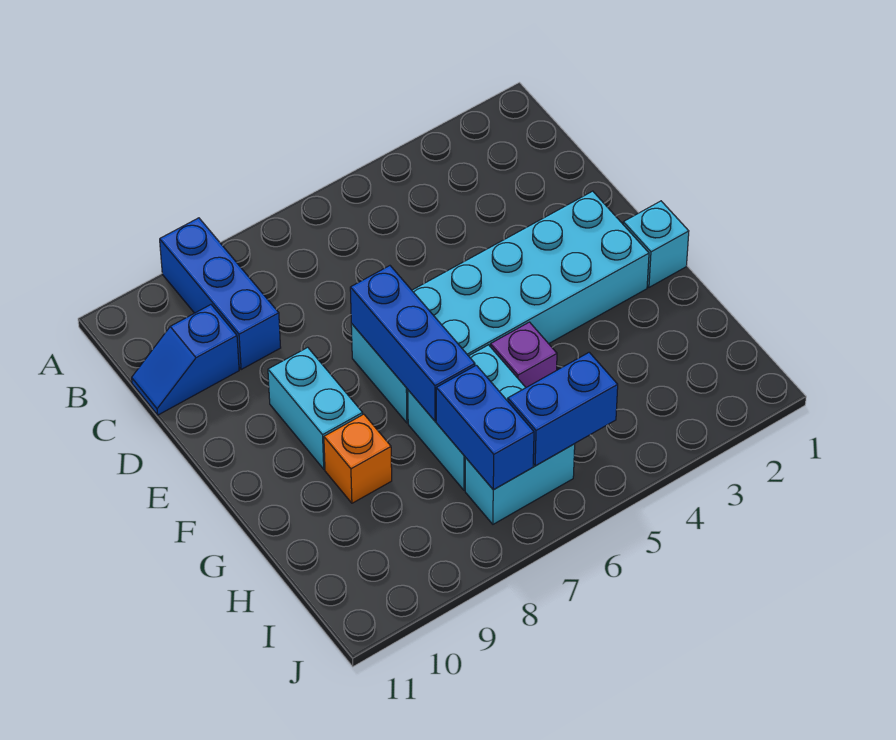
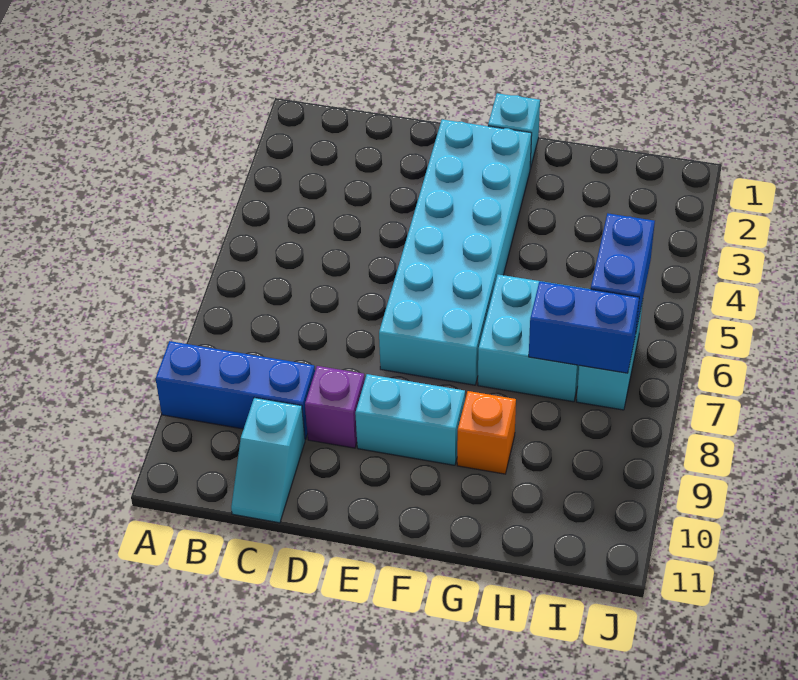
blue slope C10:C11 level 1 top 10 -> cyan slope C10:C11 level 1 top 10
blue brick E7:G7 level 2 -> none
purple brick G5 level 1 -> purple brick D9 level 1

